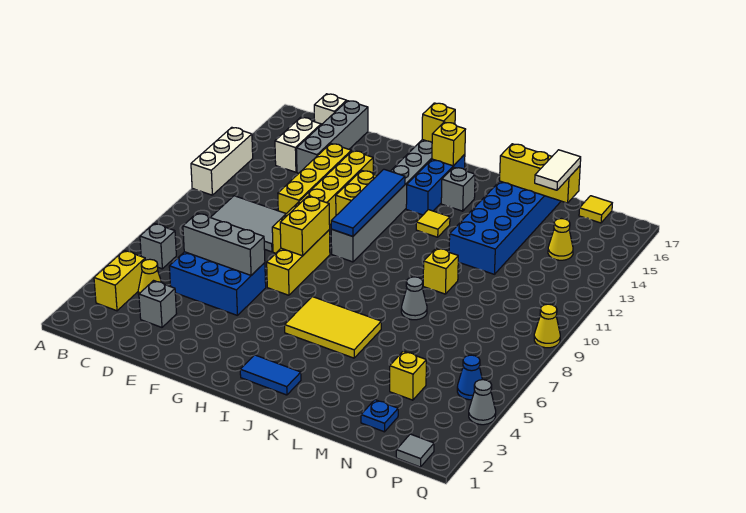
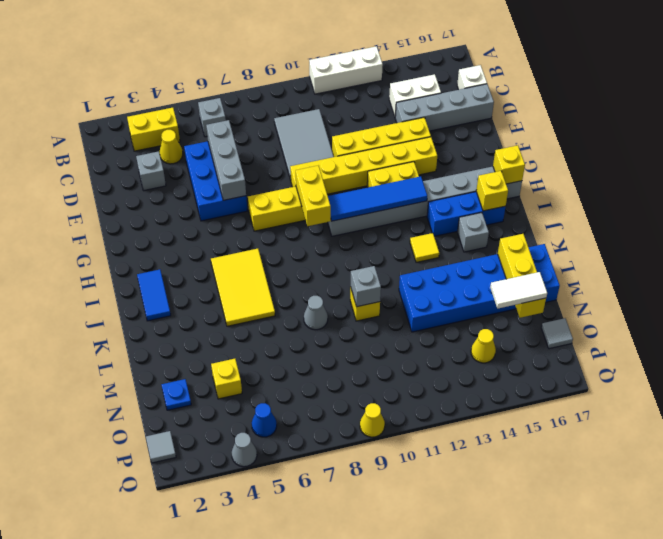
yellow brick G8:G9 level 2 -> yellow brick G9:H9 level 2
none -> grey brick L10 level 2
yellow tile O17 level 1 -> grey tile O17 level 1

